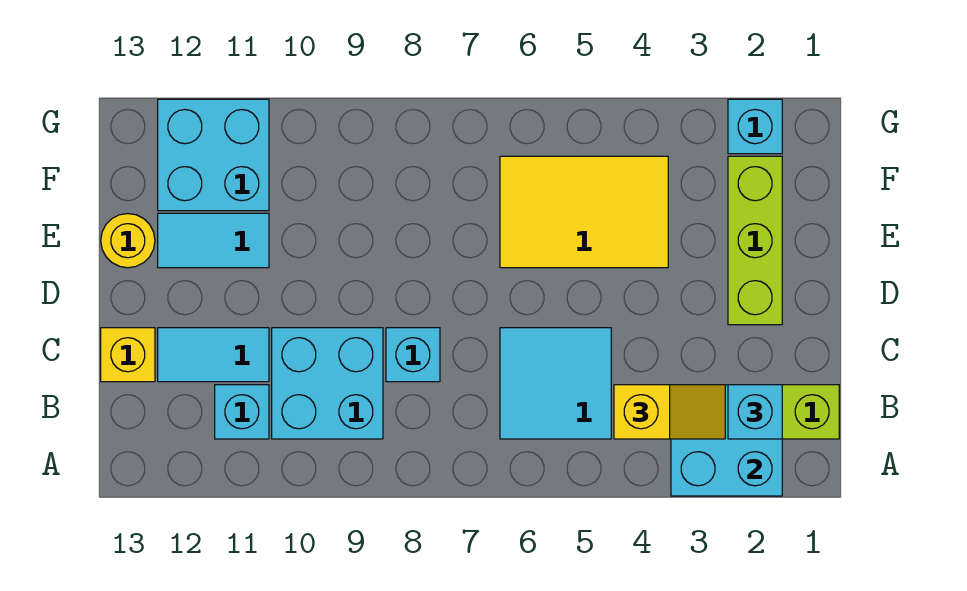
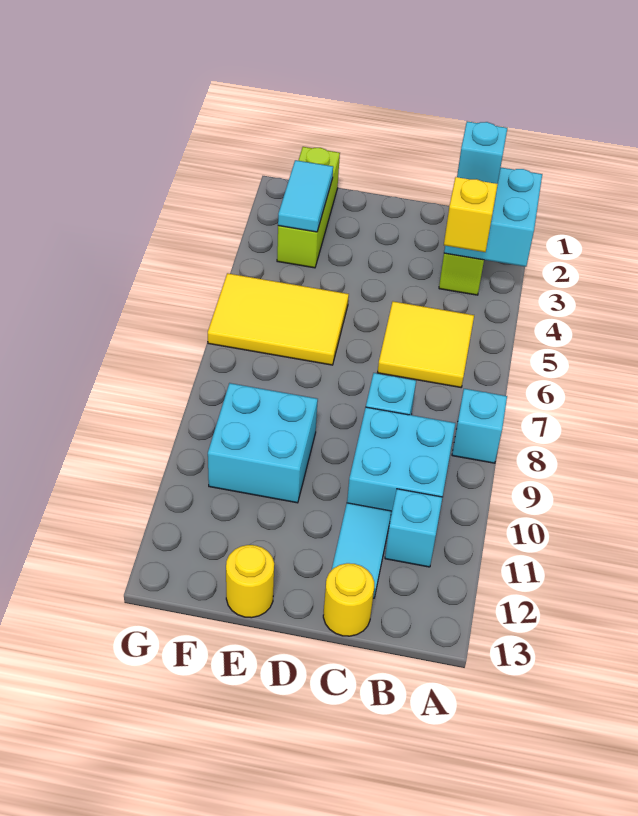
cyan tile B5:C6 level 1 -> yellow tile B5:C6 level 1
yellow brick C13 level 1 -> yellow round brick C13 level 1
lime brick D2:F2 level 1 -> lime brick F1:F3 level 1
yellow tile E4:F6 level 1 -> yellow tile E5:G6 level 1
cyan tile E11:E12 level 1 -> cyan tile F2:F3 level 2
cyan brick F11:G12 level 1 -> cyan brick E9:F10 level 1
cyan brick G2 level 1 -> cyan brick A8 level 1

